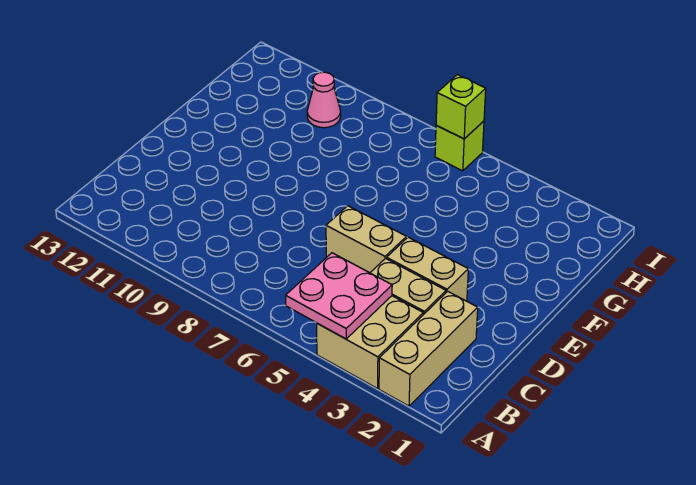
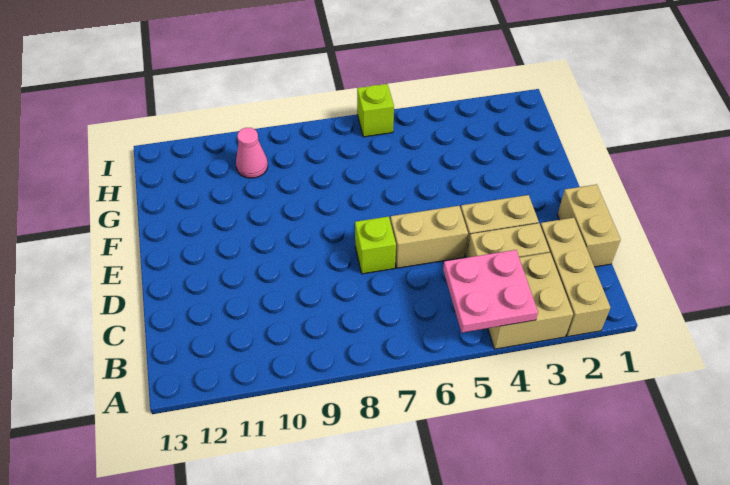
none -> tan brick C1:D1 level 1
lime brick I6 level 2 -> lime brick D7 level 1

